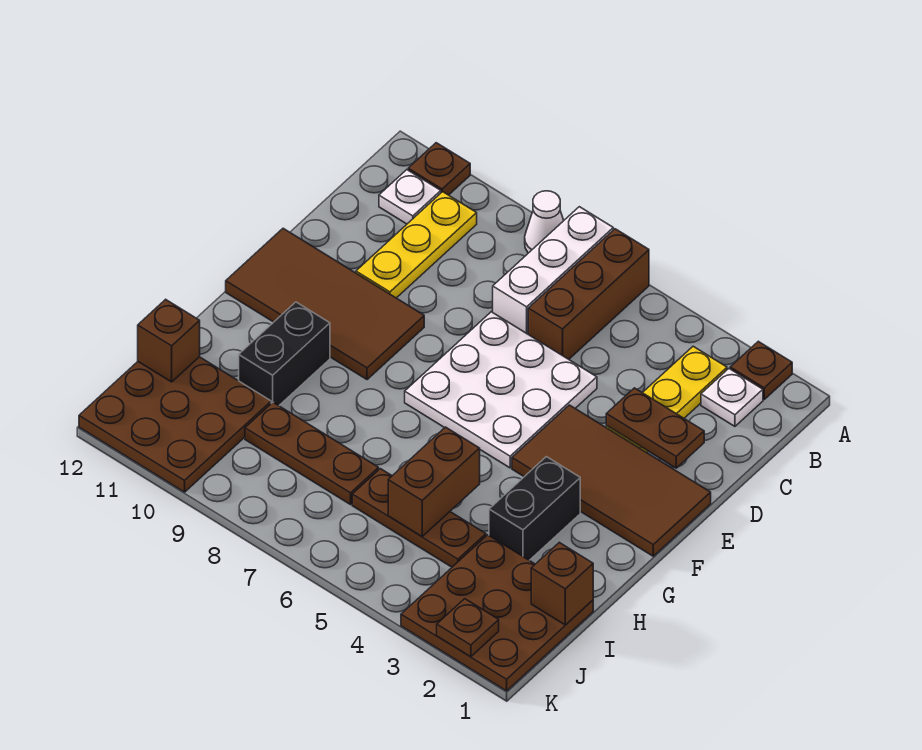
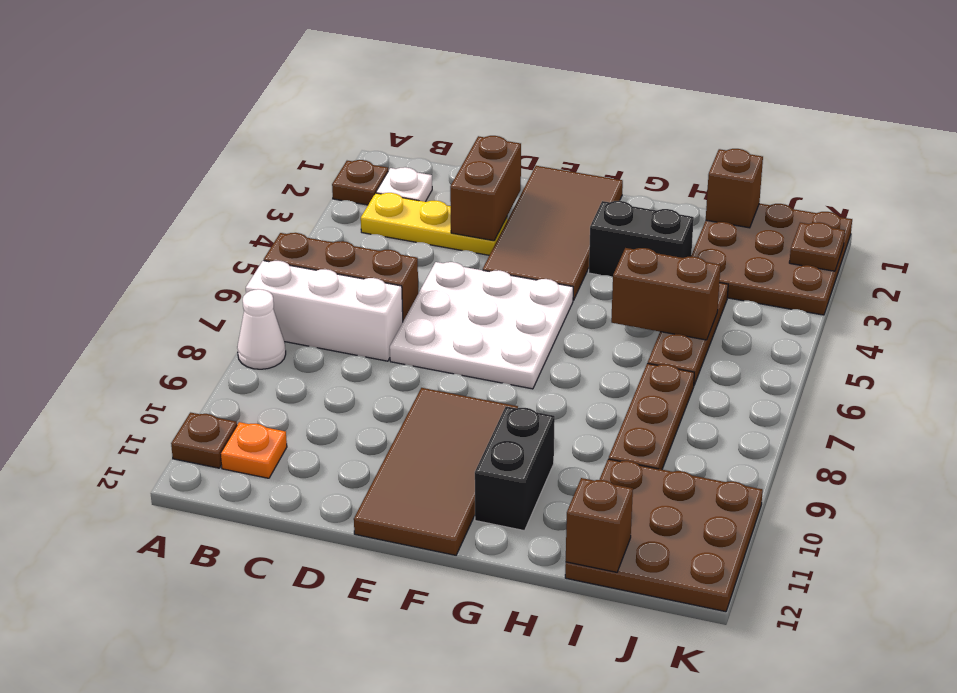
yellow plate B10:D10 level 1 -> none
white plate B11 level 1 -> orange plate B11 level 1
brown plate D2:D3 level 2 -> brown brick D2:D3 level 2
black brick G10:H10 level 1 -> black brick G10:G11 level 1

